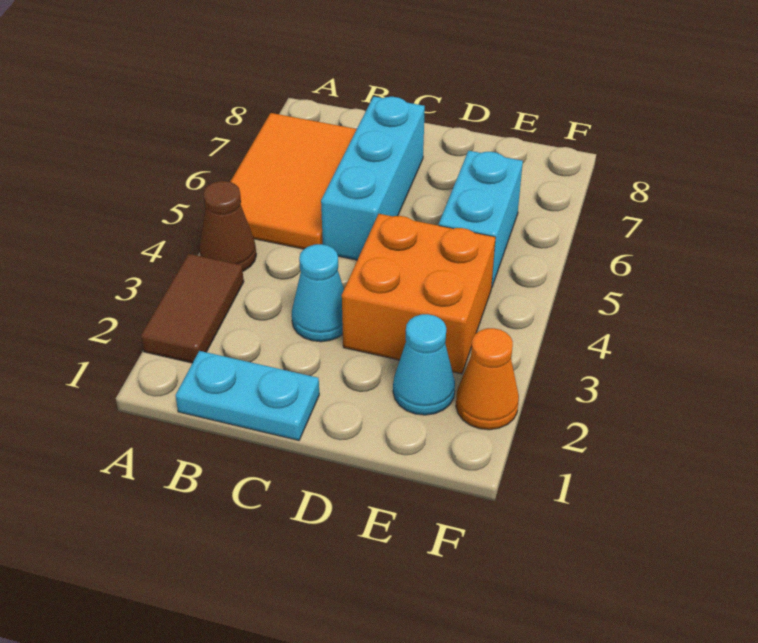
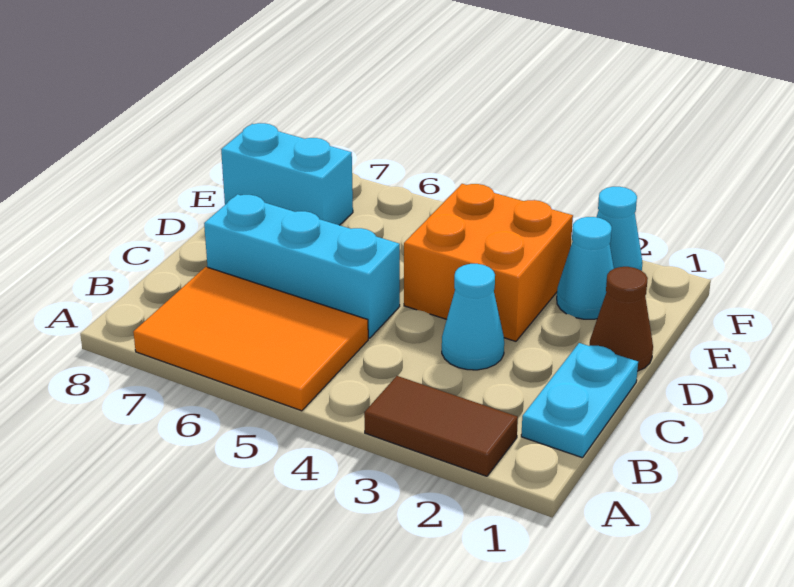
brown cone A4 level 1 -> brown cone D1 level 1
cyan brick E5:E6 level 1 -> cyan brick E7:E8 level 1
orange cone F2 level 1 -> cyan cone F2 level 1

